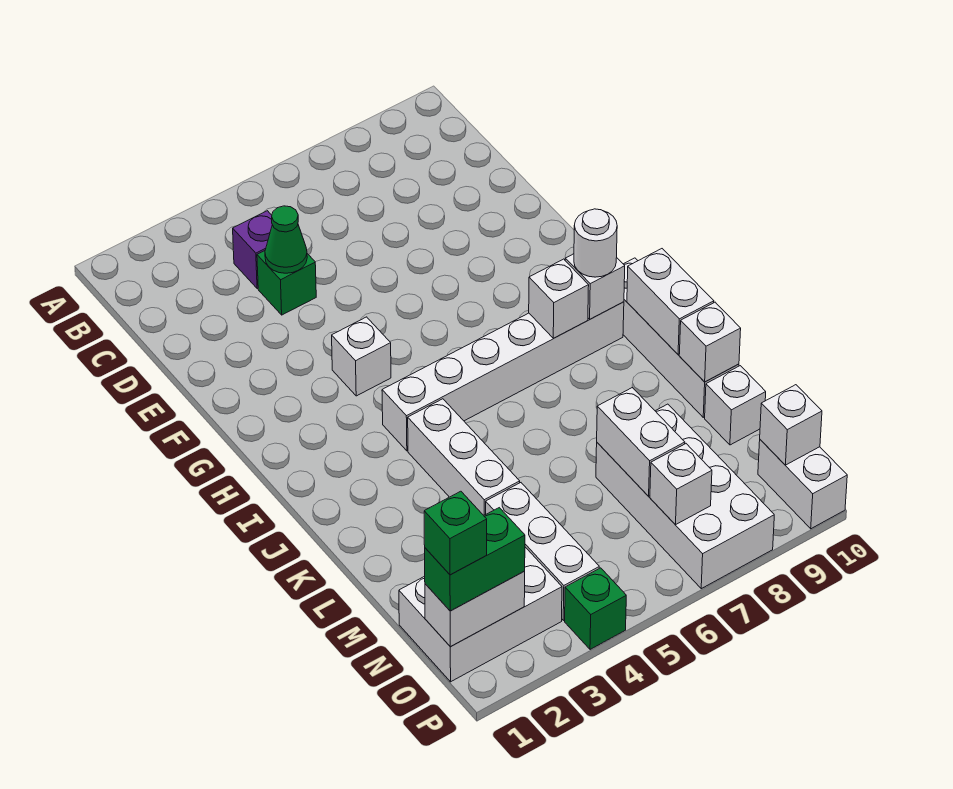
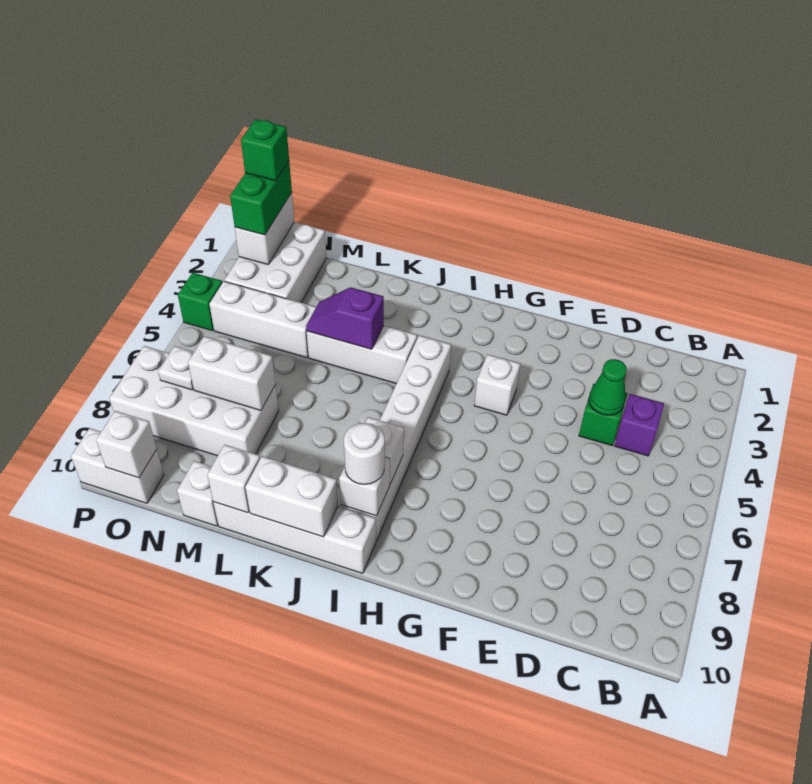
none -> purple slope K4:L4 level 2 top K
white brick O7 level 2 -> white plate O7 level 2

